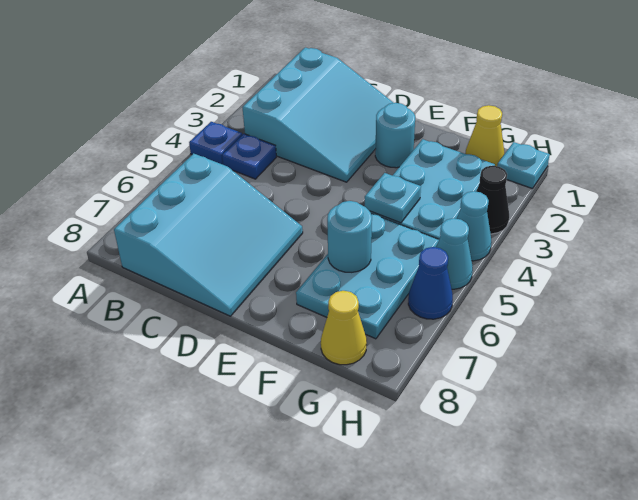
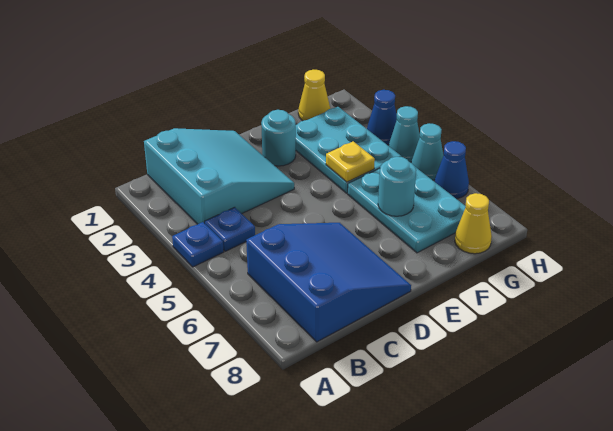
cyan slope B6:D8 level 1 top B -> blue slope B6:D8 level 1 top B
cyan plate F4 level 2 -> yellow plate F4 level 2
cyan plate H1 level 1 -> none
black cone H3 level 1 -> blue cone H3 level 1

